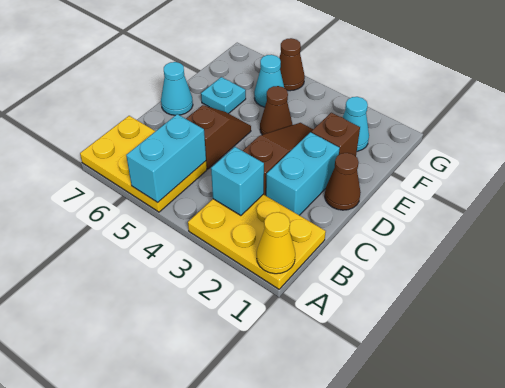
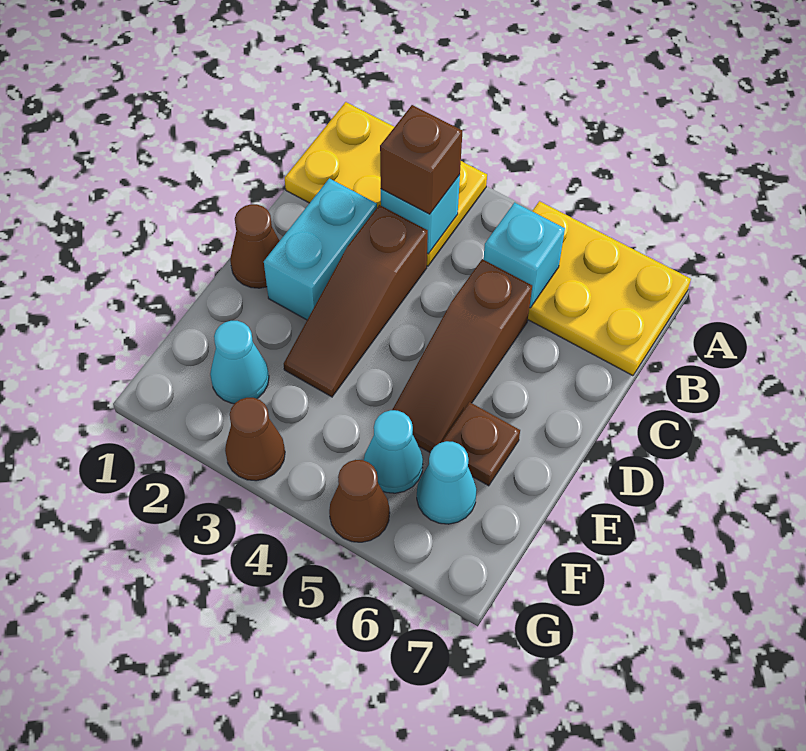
yellow cone A1 level 2 -> none
cyan brick A5:B5 level 2 -> cyan brick B5 level 2
brown slope C5:D5 level 1 top C -> brown slope C5:E5 level 1 top C
cyan cone D7 level 1 -> cyan cone F6 level 1
brown brick E2 level 1 -> brown brick B3 level 3
brown cone E4 level 1 -> brown cone G3 level 1
cyan plate E6 level 1 -> brown plate E6 level 1

